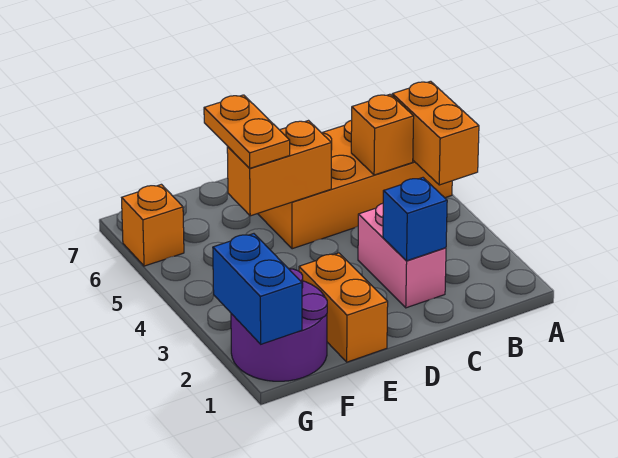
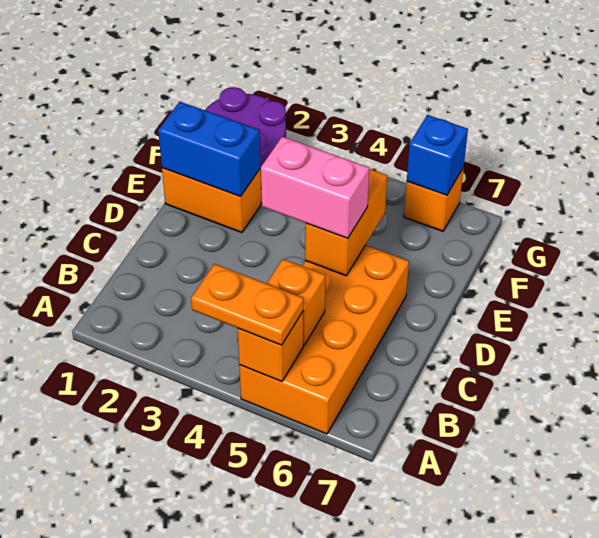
orange brick A4:A5 level 2 -> orange brick A5 level 2
pink brick C2:C3 level 1 -> pink brick D4:D5 level 3
blue brick C2 level 2 -> blue brick G6 level 2
orange plate E5:E6 level 3 -> orange plate A4:A5 level 3
blue brick G1:G2 level 2 -> blue brick E1:E2 level 2

